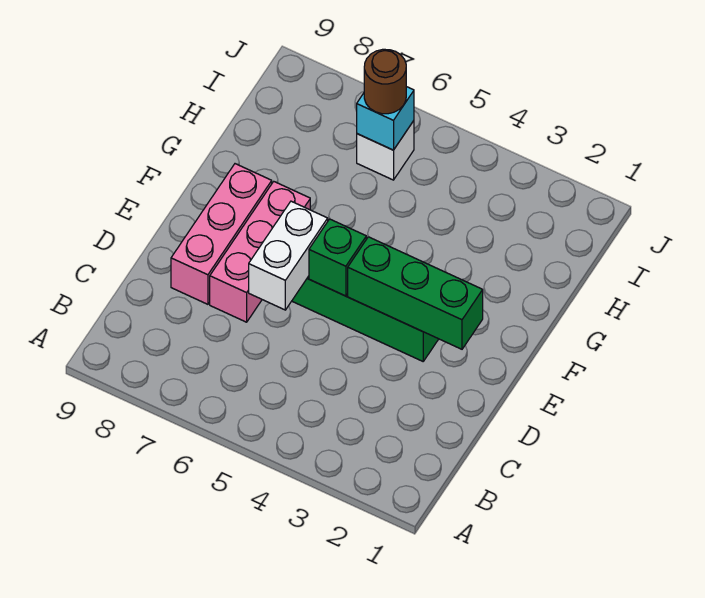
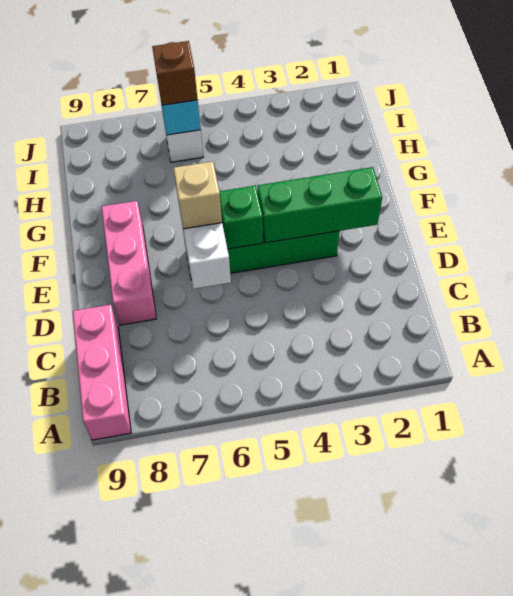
pink brick D7:F7 level 1 -> pink brick A9:C9 level 1
none -> tan brick E6 level 3
brown round brick I6 level 3 -> brown brick I6 level 3

